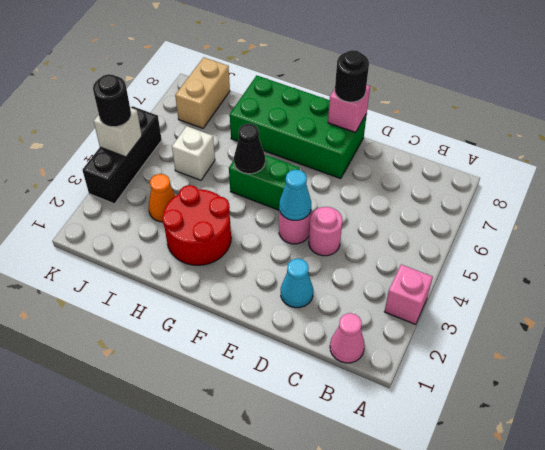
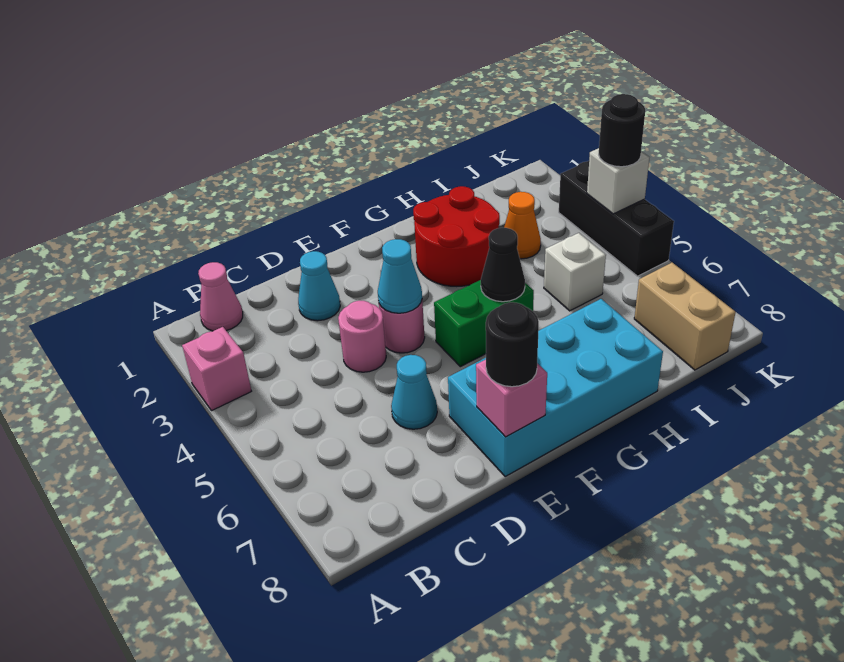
none -> cyan cone D6 level 1
green brick E7:H8 level 1 -> cyan brick E7:H8 level 1

